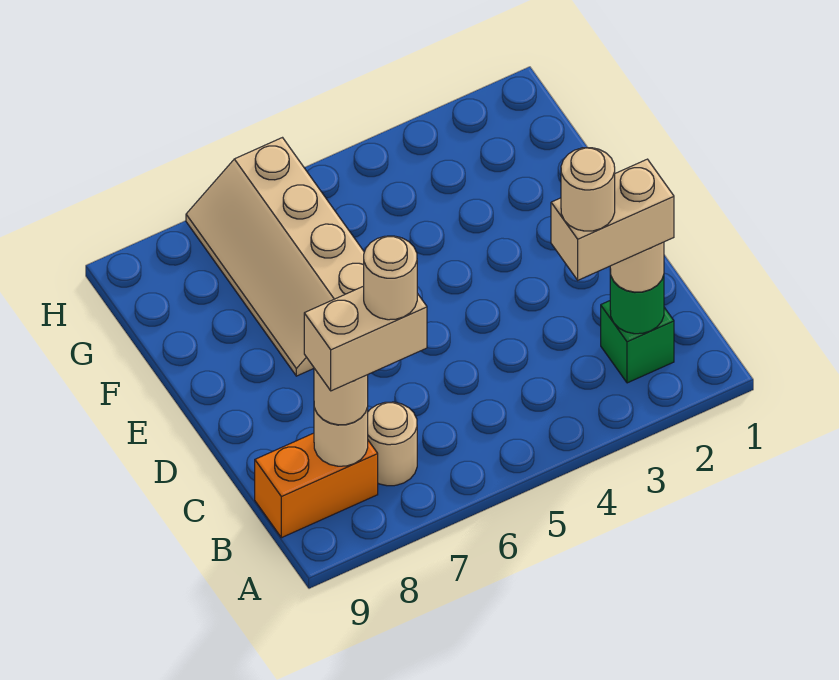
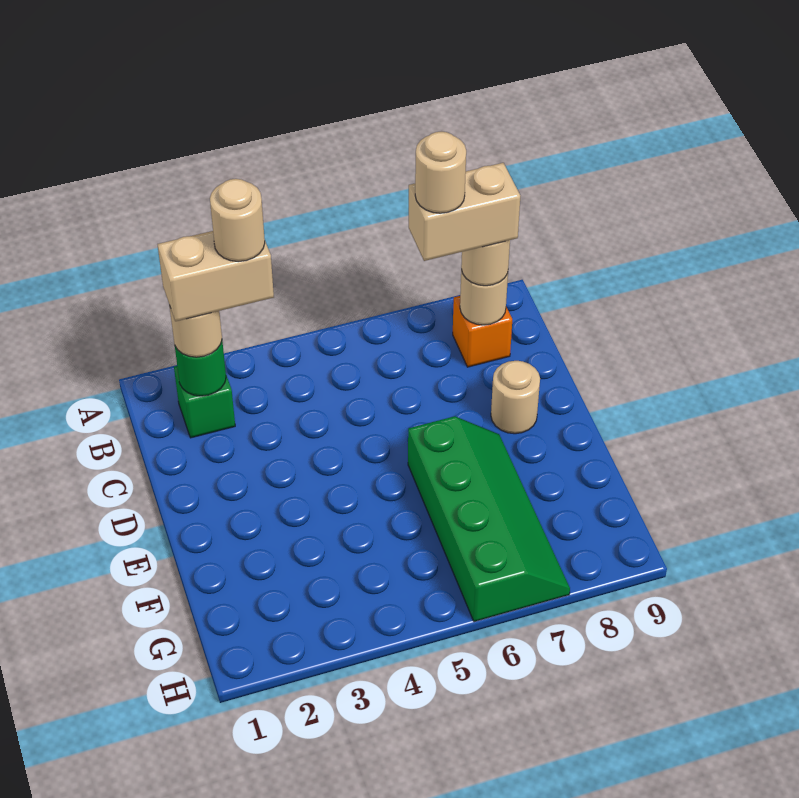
tan round brick B7 level 1 -> tan round brick D8 level 1
orange brick B8:B9 level 1 -> orange brick B8 level 1
tan slope E6:H7 level 1 top 6 -> green slope E6:H7 level 1 top 6

